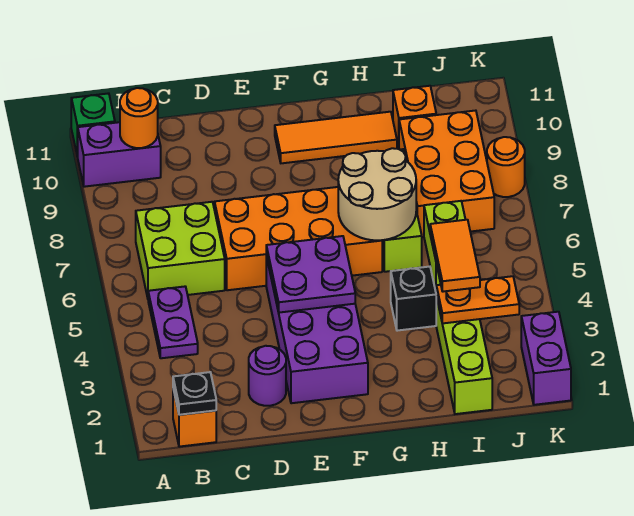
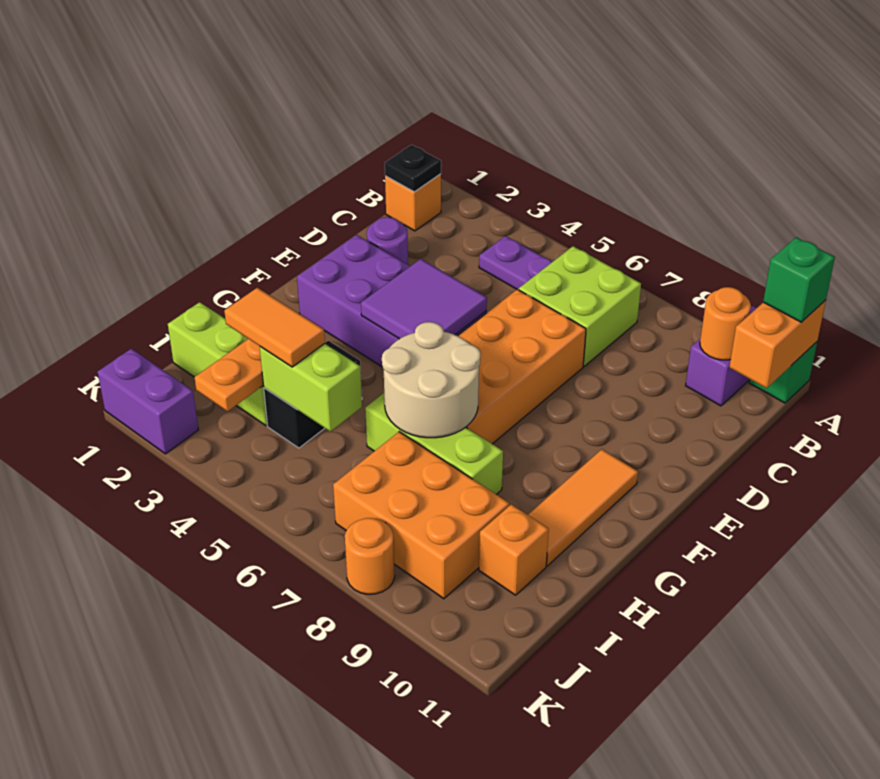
none -> orange brick A11:B11 level 2
none -> green brick A11 level 3
purple plate E4:F5 level 2 -> purple tile E4:F5 level 2

